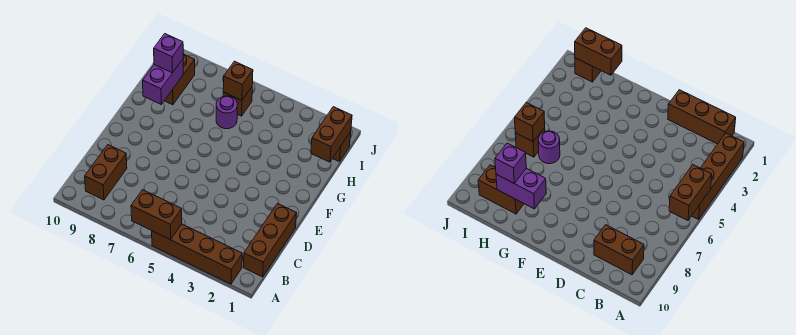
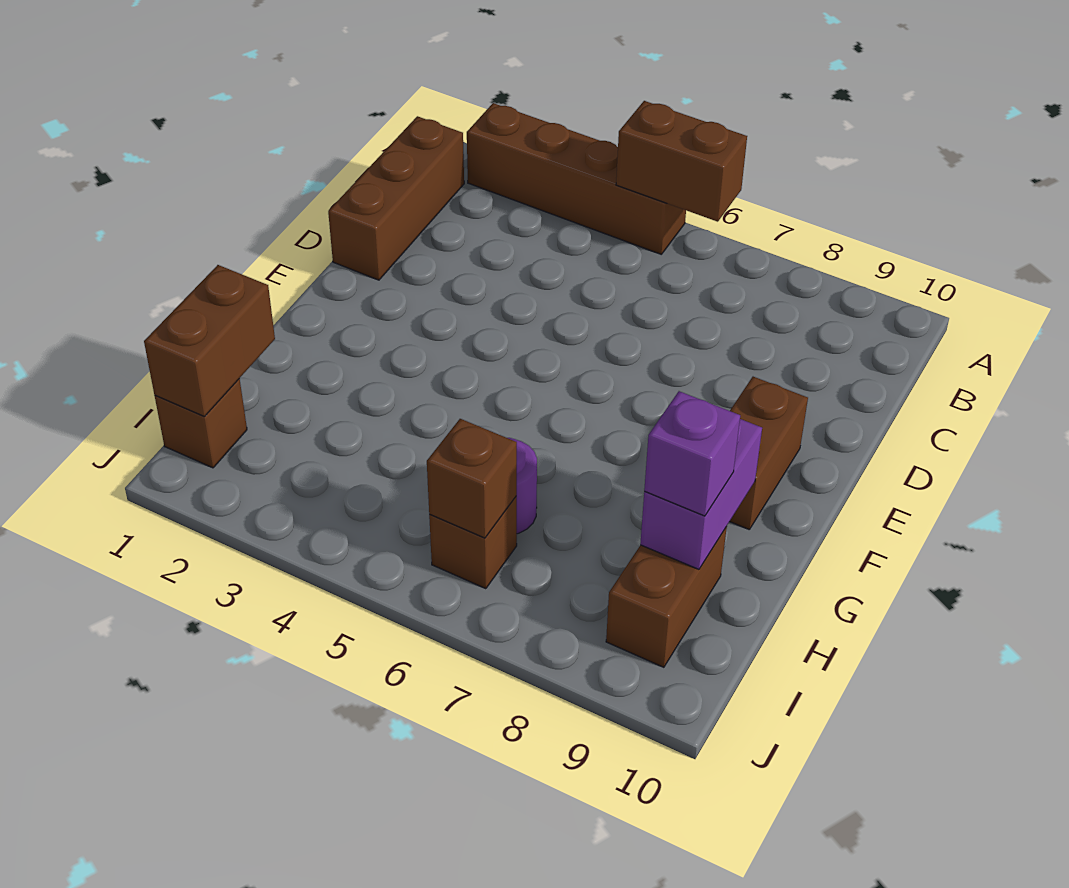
brown brick B9:C9 level 1 -> brown brick E9:F9 level 1

